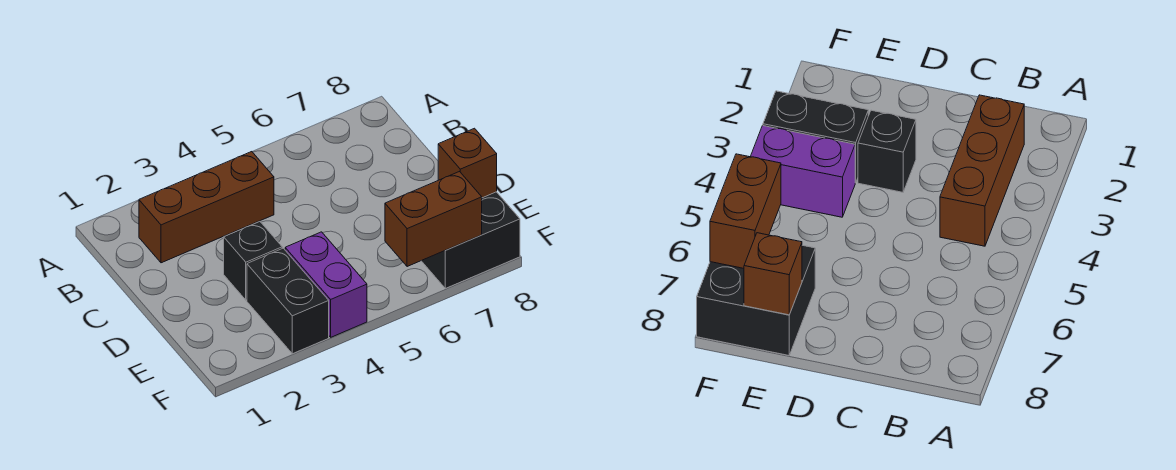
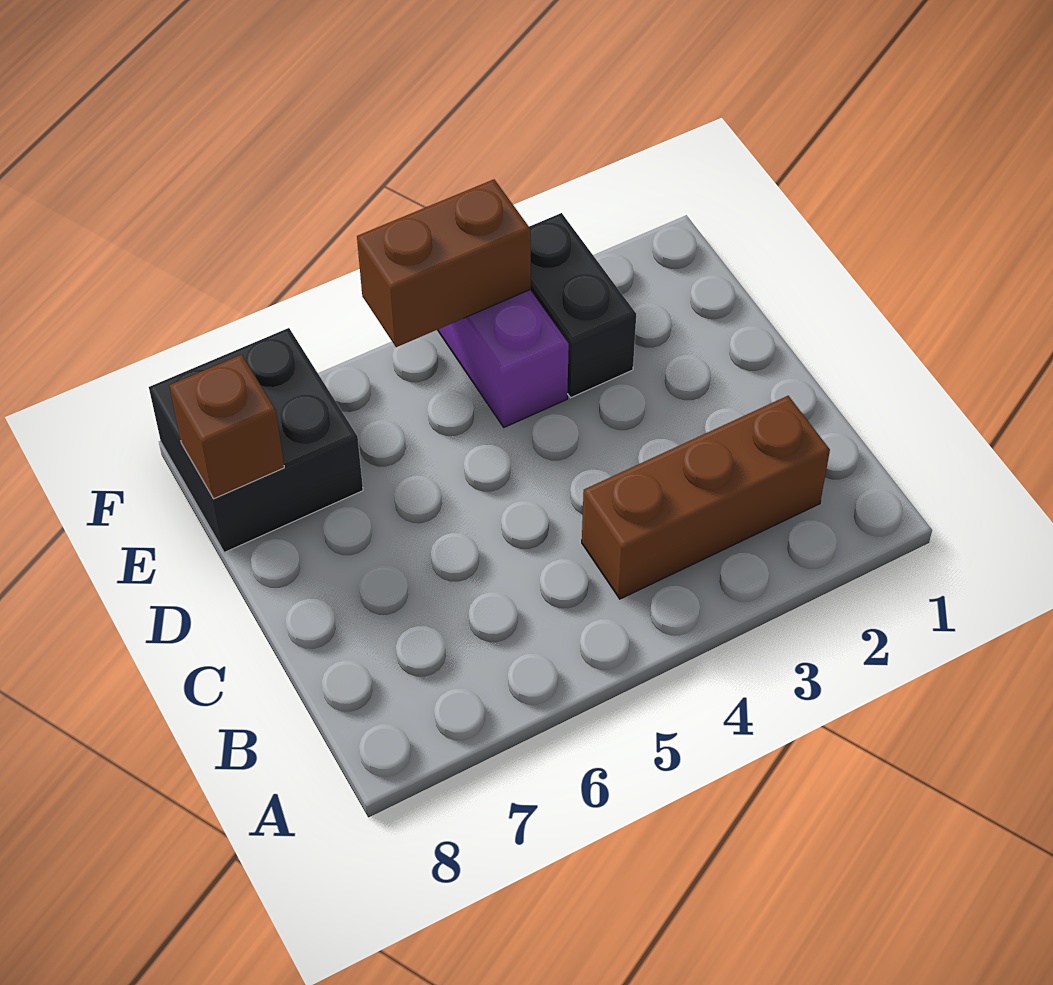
black brick D3 level 1 -> none
brown brick F6:F7 level 2 -> brown brick F4:F5 level 2

